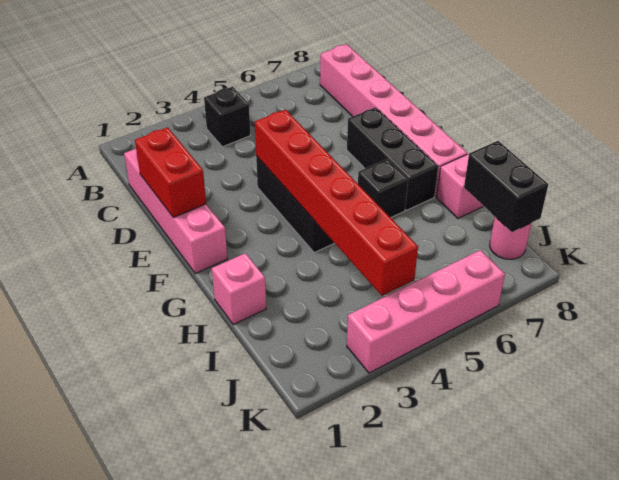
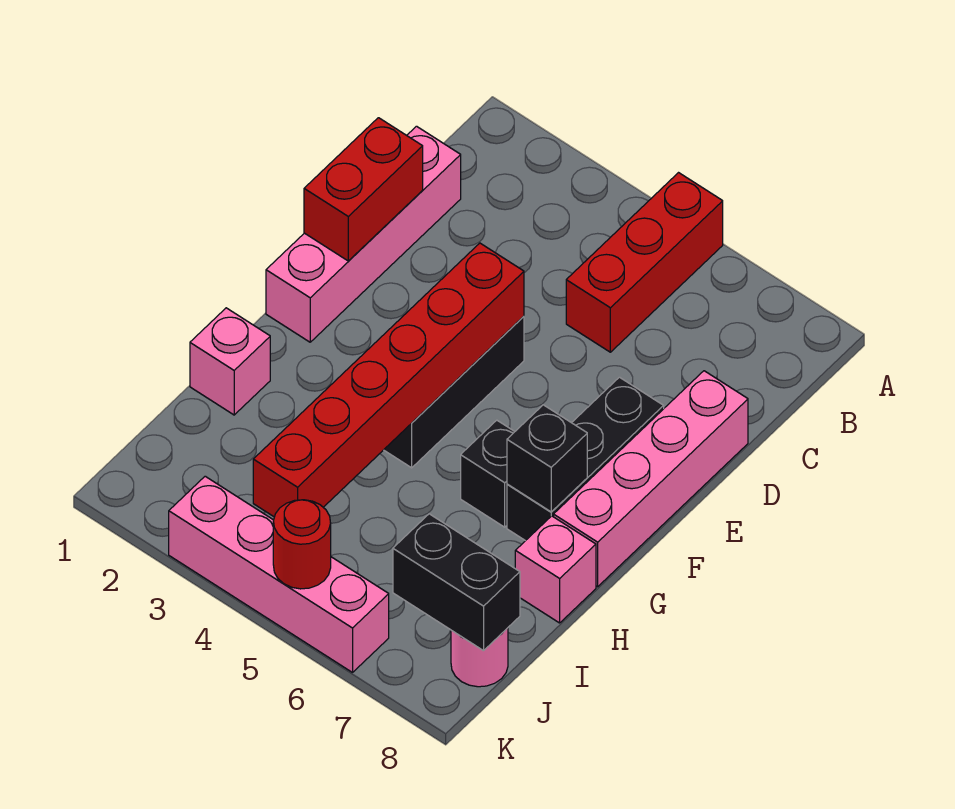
none -> red brick A5:C5 level 1
black brick B4 level 1 -> black brick G7 level 2
pink brick B8:G8 level 1 -> pink brick D8:G8 level 1
black brick I8:J8 level 2 -> black brick J7:J8 level 2
none -> red round brick K5 level 2

